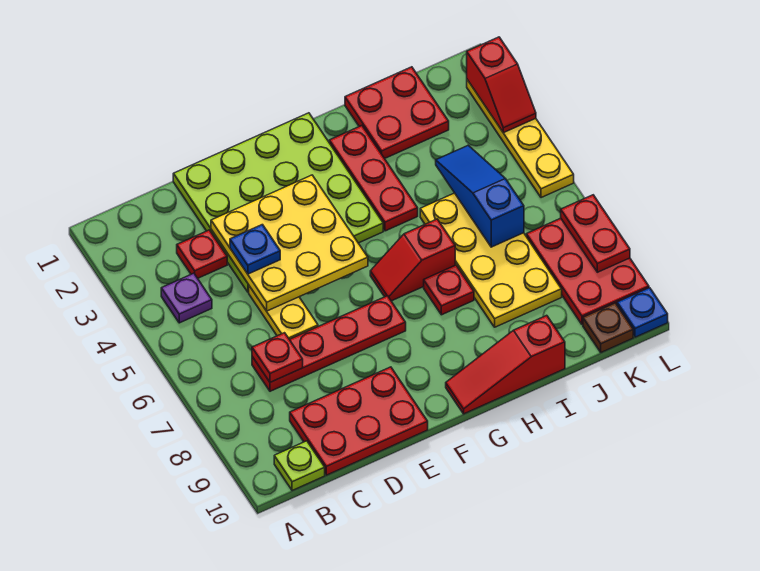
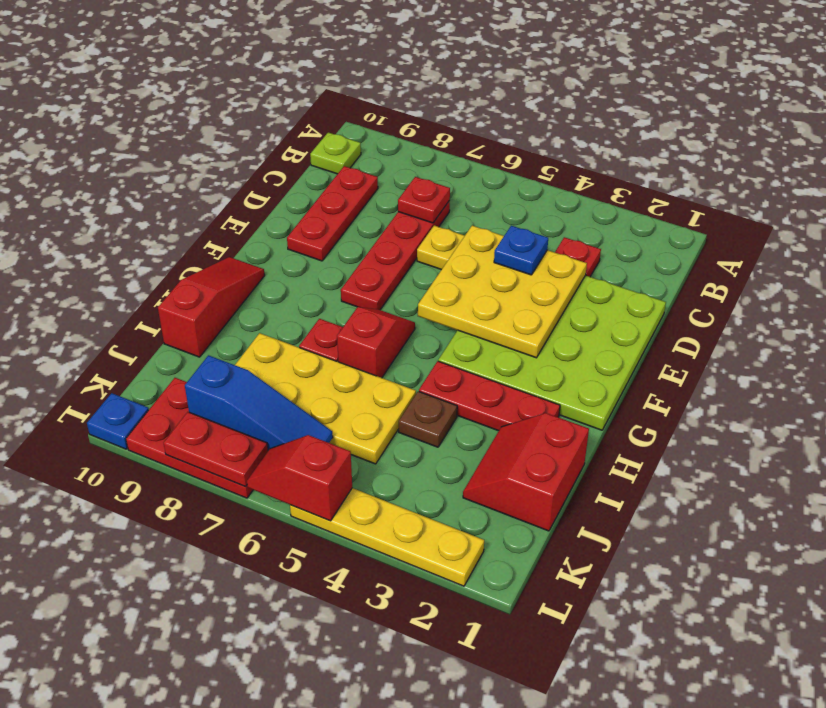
purple plate B4 level 1 -> none
red plate C9:E10 level 1 -> red plate C9:E9 level 1
red plate I1:J2 level 1 -> red slope I1:J2 level 1 top 1
blue slope J4:J6 level 2 top 6 -> blue slope K6:K8 level 2 top 8
brown plate K10 level 1 -> brown plate I4 level 1
red slope L2:L3 level 2 top 2 -> red slope L5:L6 level 2 top 5

